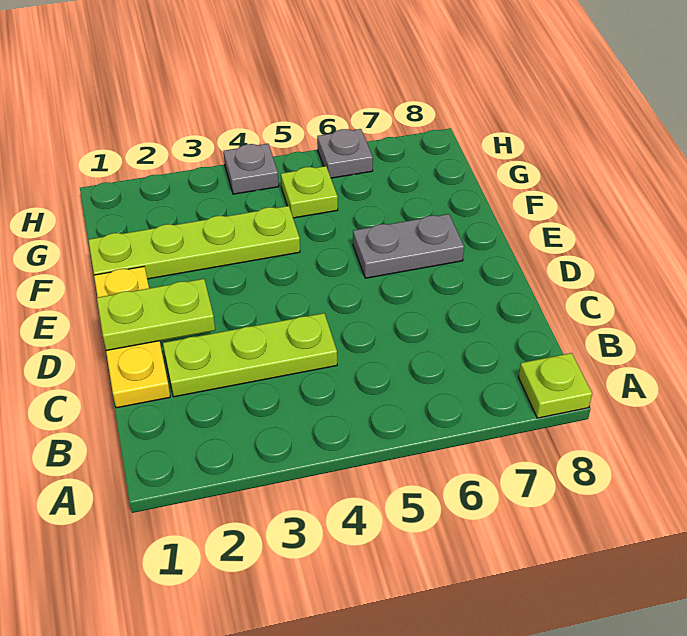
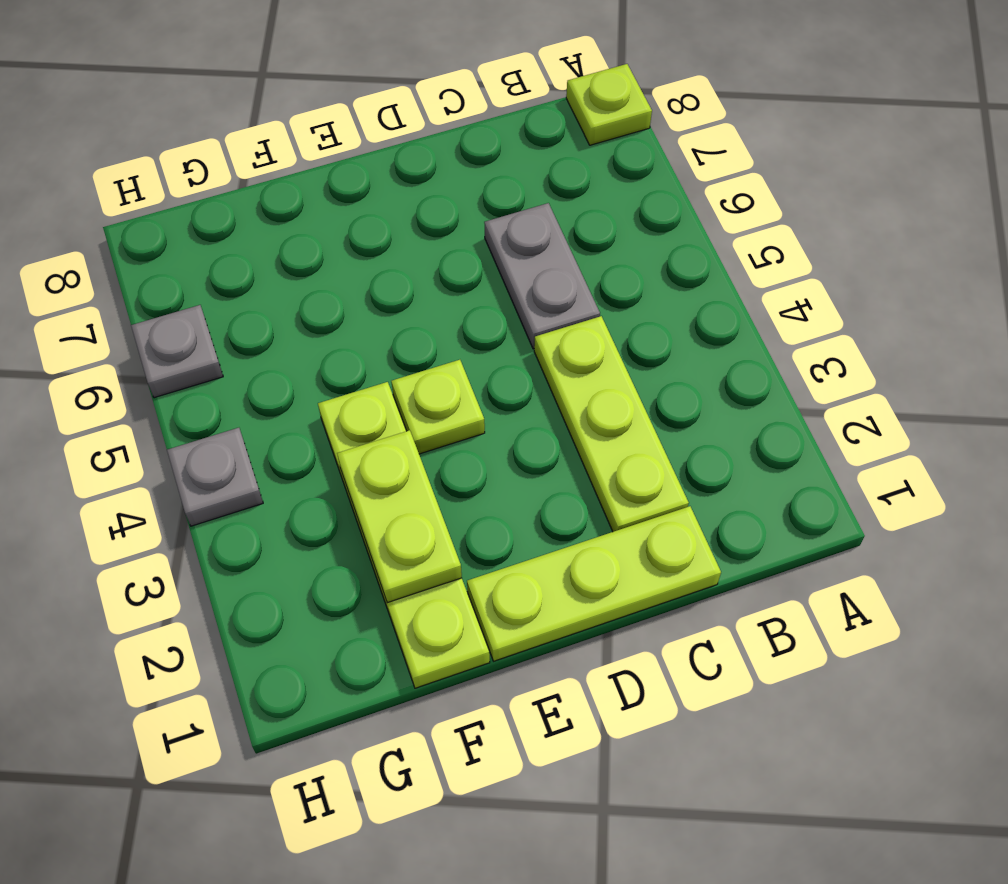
yellow plate C1:E1 level 1 -> lime plate C1:E1 level 1
lime plate D1:D2 level 2 -> lime plate F2:F3 level 2
grey plate E6:E7 level 1 -> grey plate C5:C6 level 1
lime plate G5 level 1 -> lime plate E4 level 1

